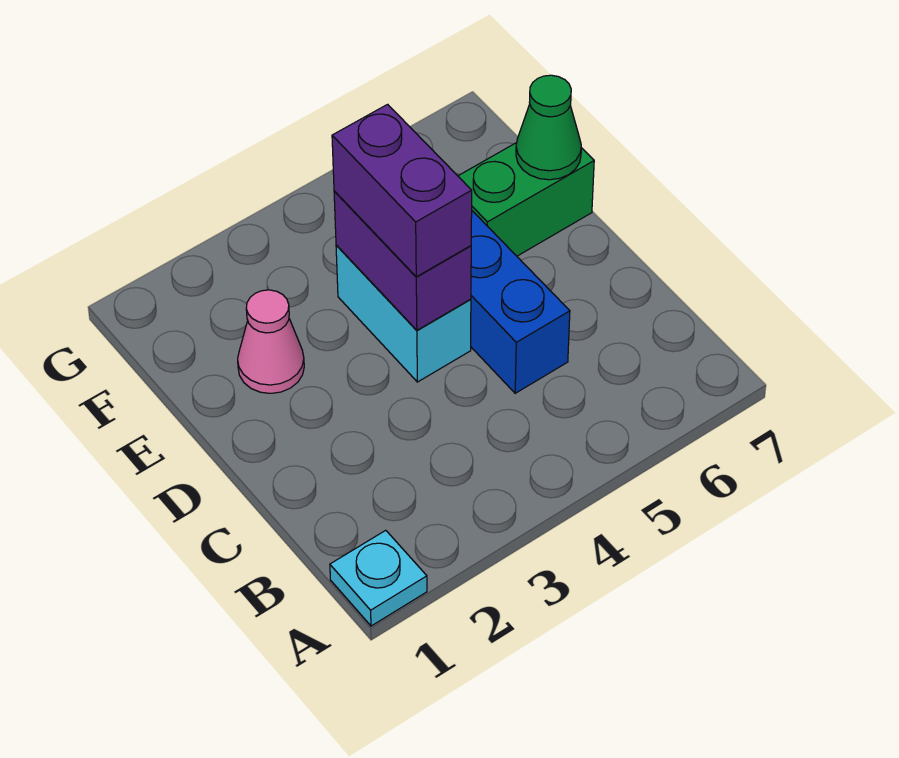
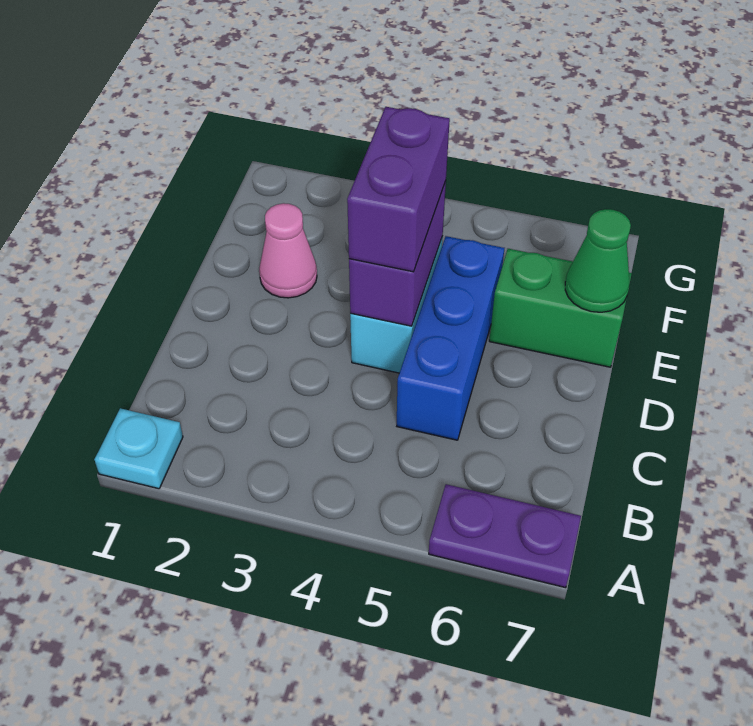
none -> purple plate A6:A7 level 1

